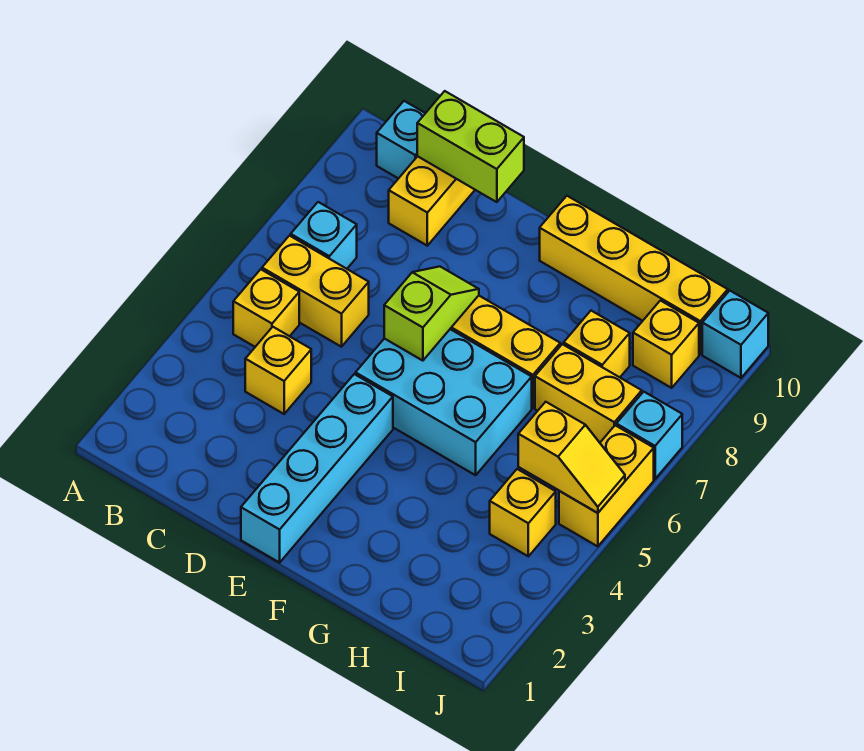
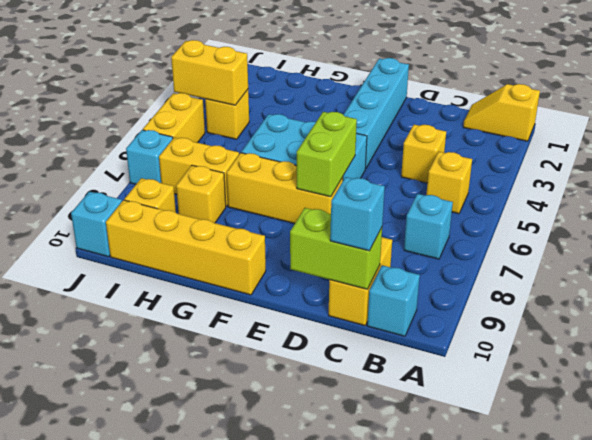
yellow brick B6:C6 level 1 -> yellow brick I4:J4 level 2
none -> cyan brick C10 level 3
lime slope E6:E7 level 2 top 6 -> lime brick E6:E7 level 2
yellow slope I5:J5 level 2 top I -> yellow slope A1:B1 level 1 top A

